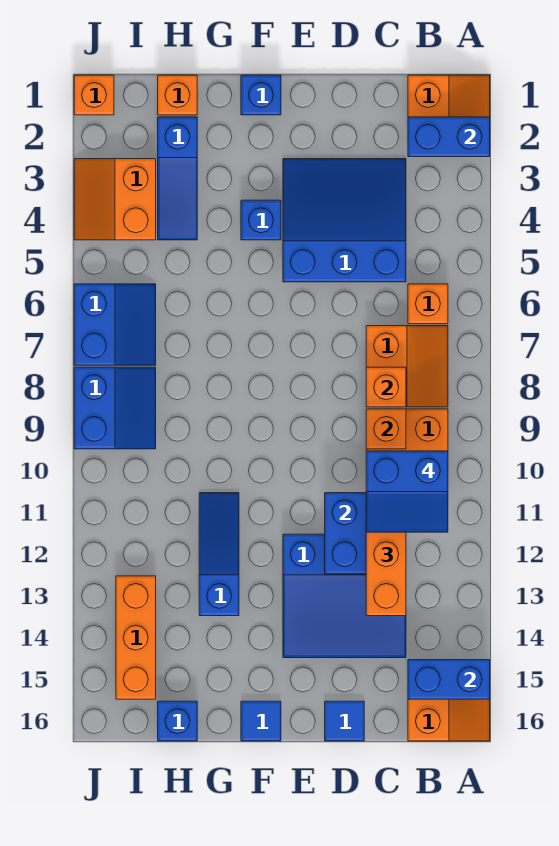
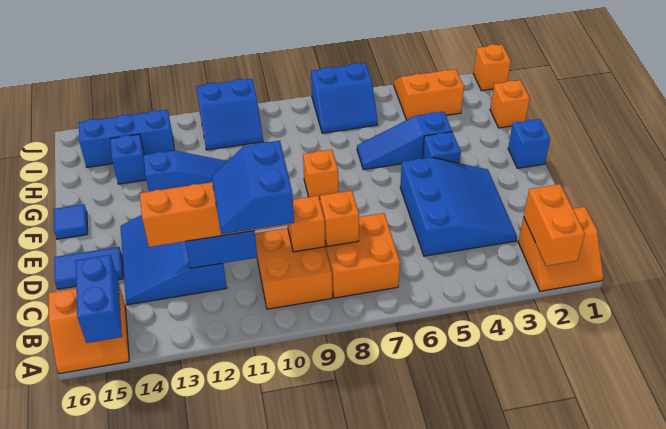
blue brick A2:B2 level 2 -> orange brick A2:B2 level 2
orange brick B6 level 1 -> orange brick F8 level 1
orange slope B7:C8 level 1 top C -> orange brick B7:C8 level 1
blue tile D16 level 1 -> blue tile D15:D16 level 1
blue slope H2:H4 level 1 top 2 -> blue slope G4:G6 level 1 top 4
blue brick H16 level 1 -> blue brick H14 level 1
blue slope I8:J9 level 1 top J -> blue slope I10:J11 level 1 top J
orange brick I13:I15 level 1 -> blue brick I13:I15 level 1

